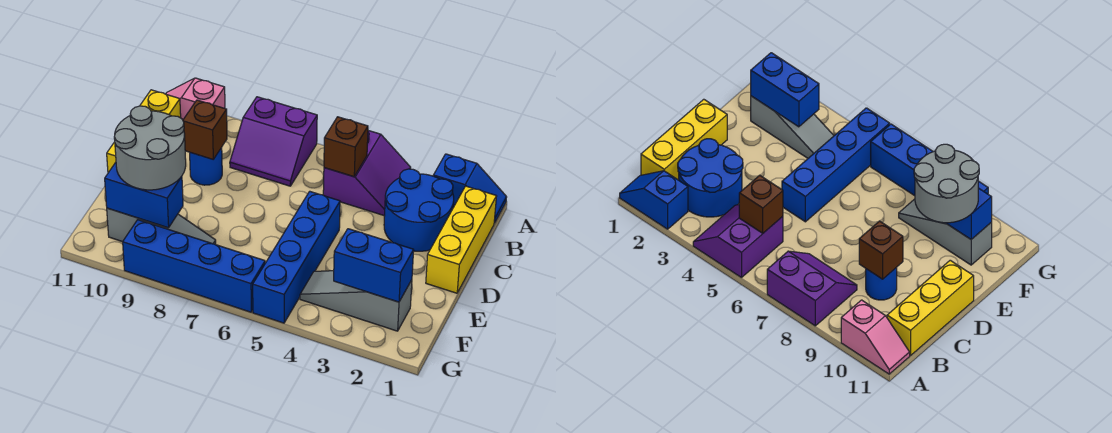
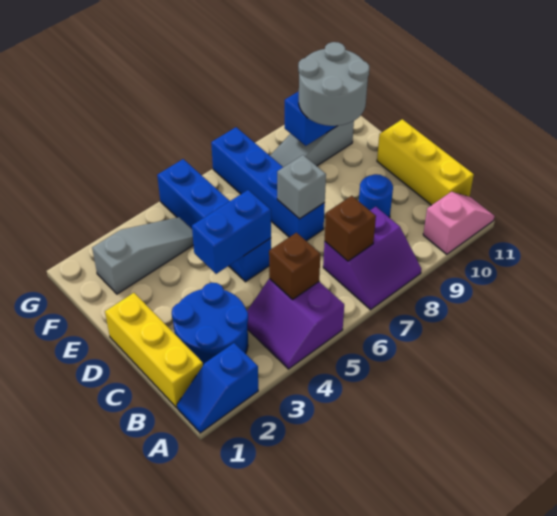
purple slope A7:B8 level 1 top A -> purple slope A7:B8 level 1 top B
brown brick C9 level 2 -> brown brick B7 level 2
none -> grey brick D7 level 2
blue brick F2:F3 level 2 -> blue brick D4:D5 level 2
blue brick G6:G9 level 1 -> blue brick D7:G7 level 1

